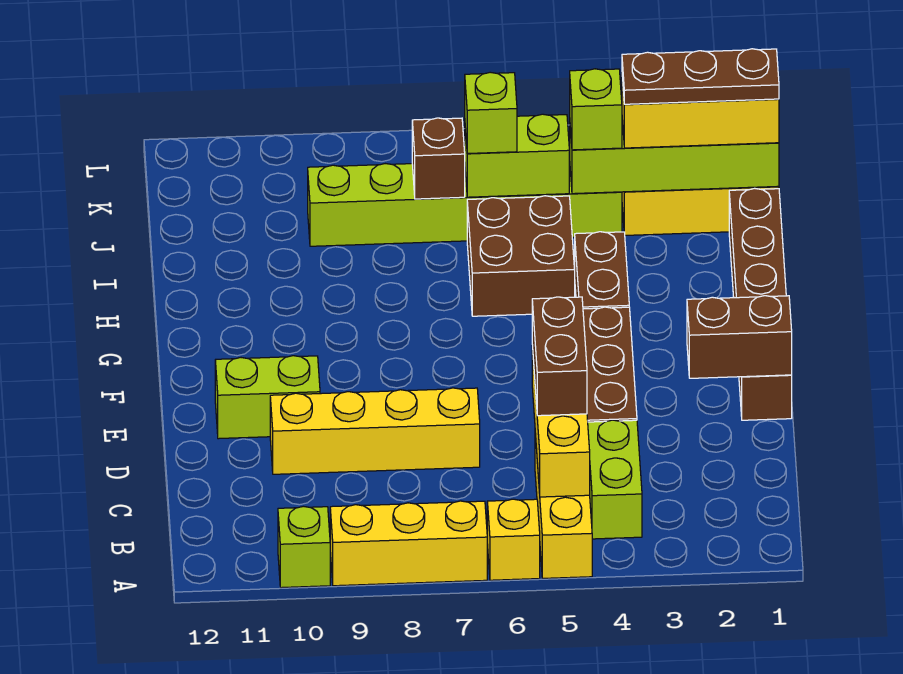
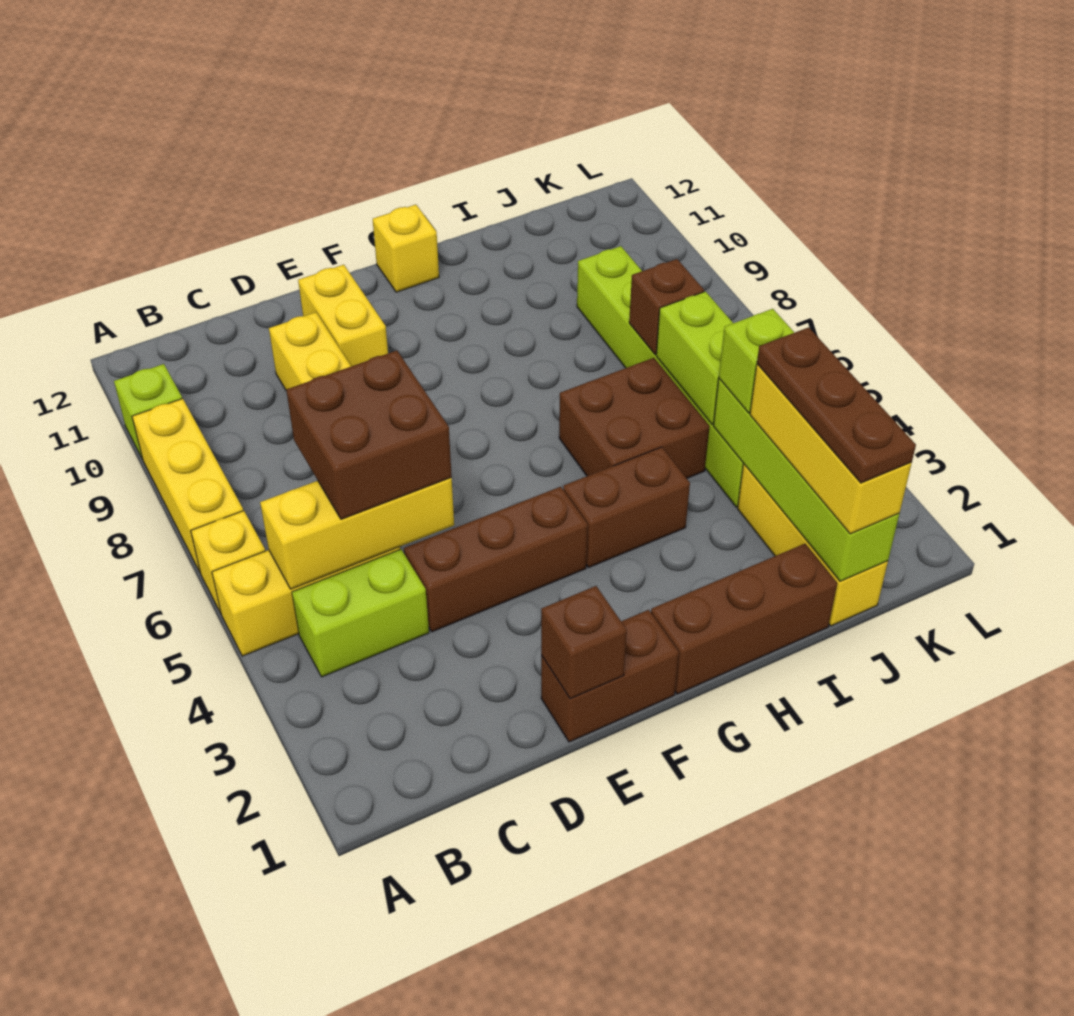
brown brick C5:D5 level 3 -> brown brick C5:D6 level 3
brown brick E1:E2 level 2 -> brown brick E1 level 2
lime brick E10:E11 level 1 -> yellow brick E10:E11 level 1
none -> yellow brick G12 level 1
lime brick J6 level 3 -> none

